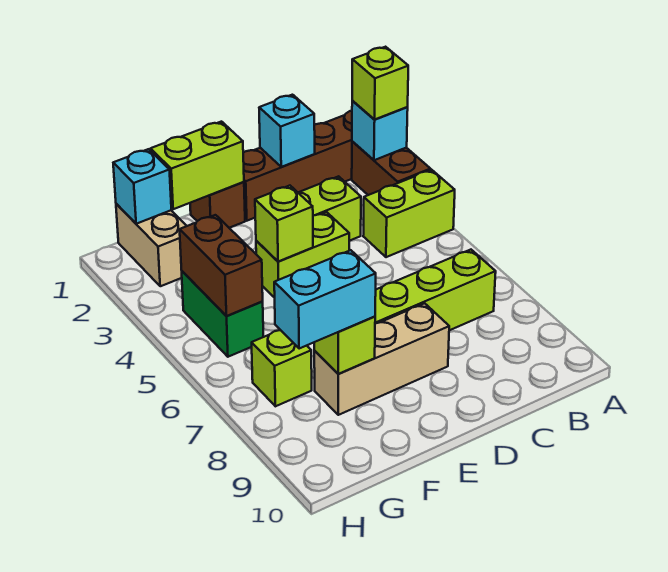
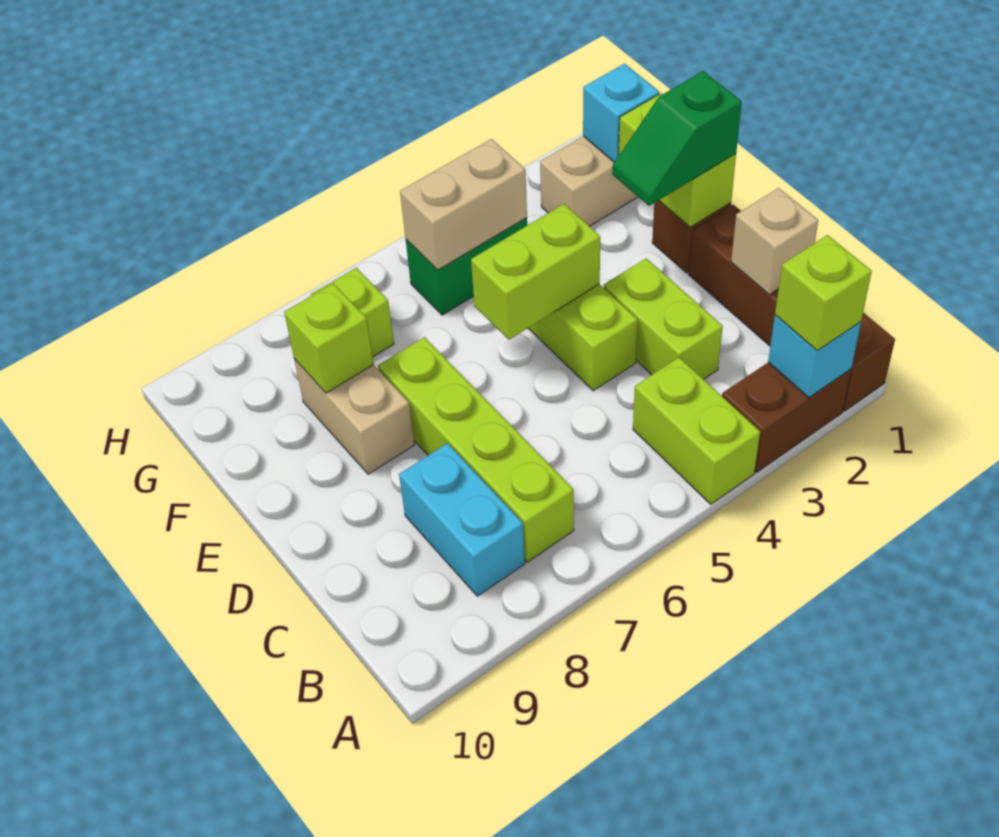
cyan brick C1 level 2 -> tan brick C1 level 2
tan brick D8:F8 level 1 -> tan brick E8:F8 level 1
none -> green slope E1:E2 level 3 top 1
lime brick E4 level 2 -> lime brick E4:E5 level 2
cyan brick F8:G8 level 3 -> cyan brick B8:C8 level 1
brown brick G4:G5 level 2 -> tan brick G4:G5 level 2

